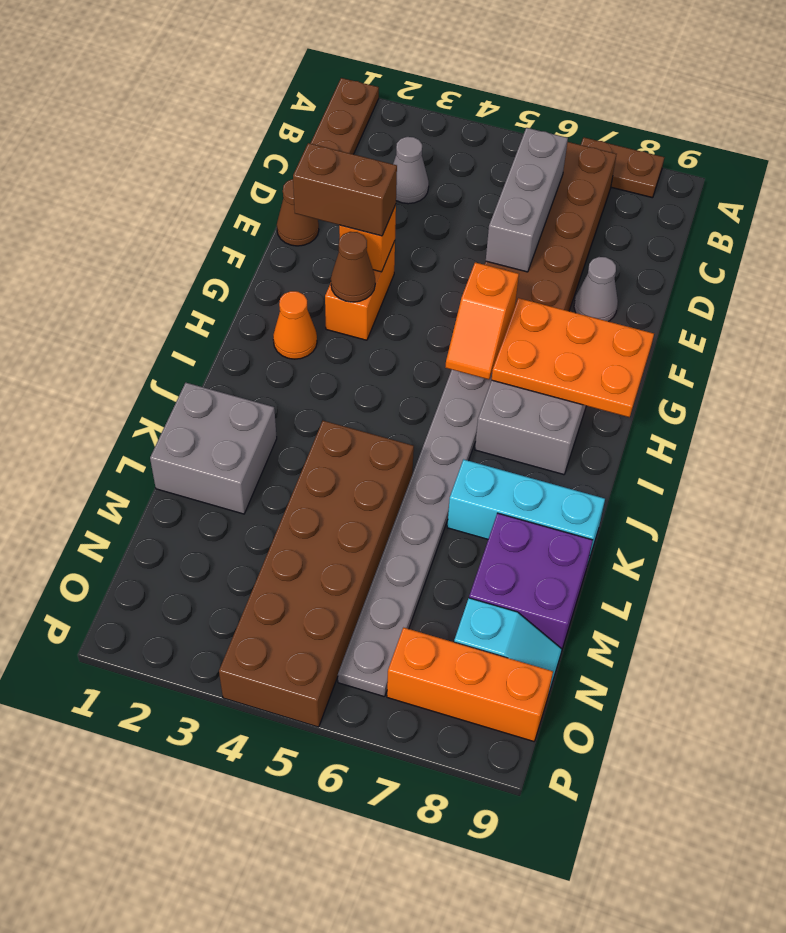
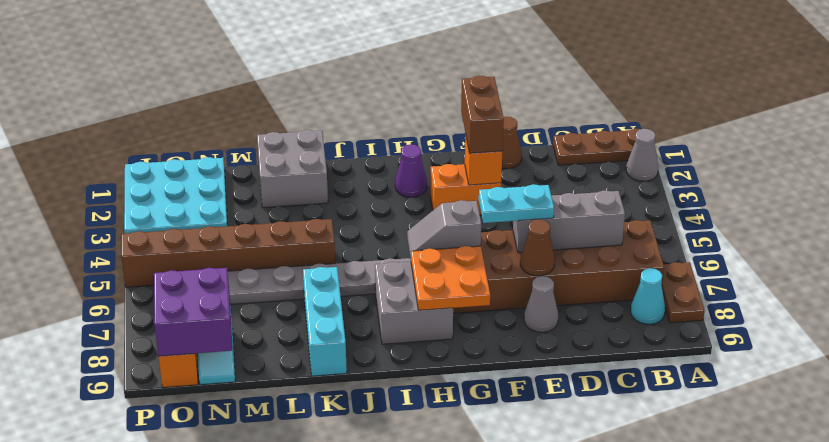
none -> cyan cone B8 level 1
grey cone C3 level 1 -> grey cone A2 level 1
none -> cyan plate E6:F6 level 3
brown cone G3 level 2 -> brown cone E7 level 2
orange slope G6:H6 level 2 top G -> grey slope G6:H6 level 2 top G
orange plate G7:H9 level 2 -> orange plate G7:H8 level 2
orange cone H2 level 1 -> purple cone H2 level 1
brown brick K4:P5 level 1 -> brown brick K5:P5 level 1
purple brick L8:M9 level 1 -> purple brick N8:O9 level 2
none -> cyan plate N1:P3 level 1

